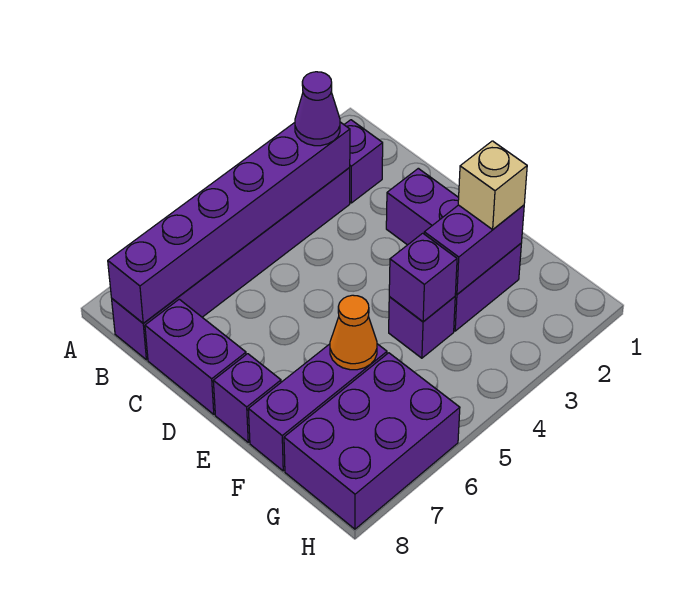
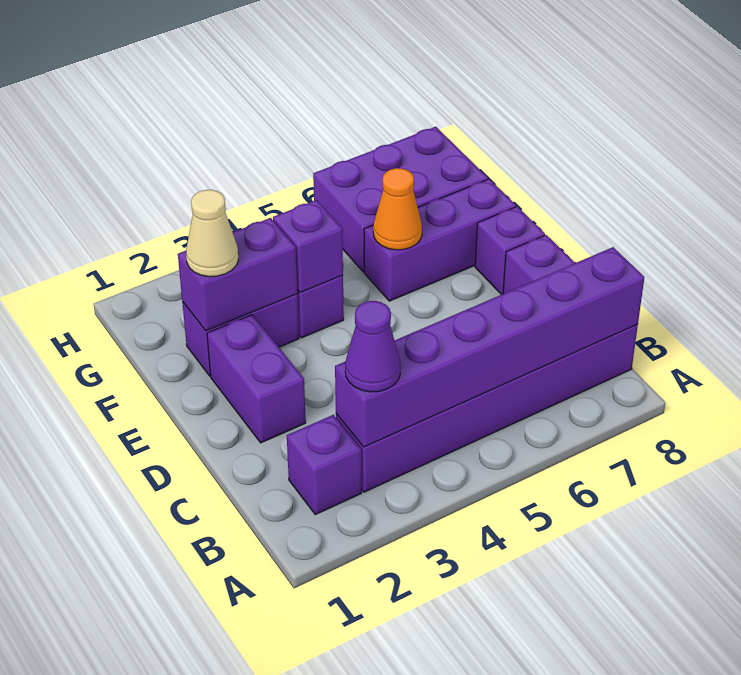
tan brick F2 level 3 -> tan cone F2 level 3

